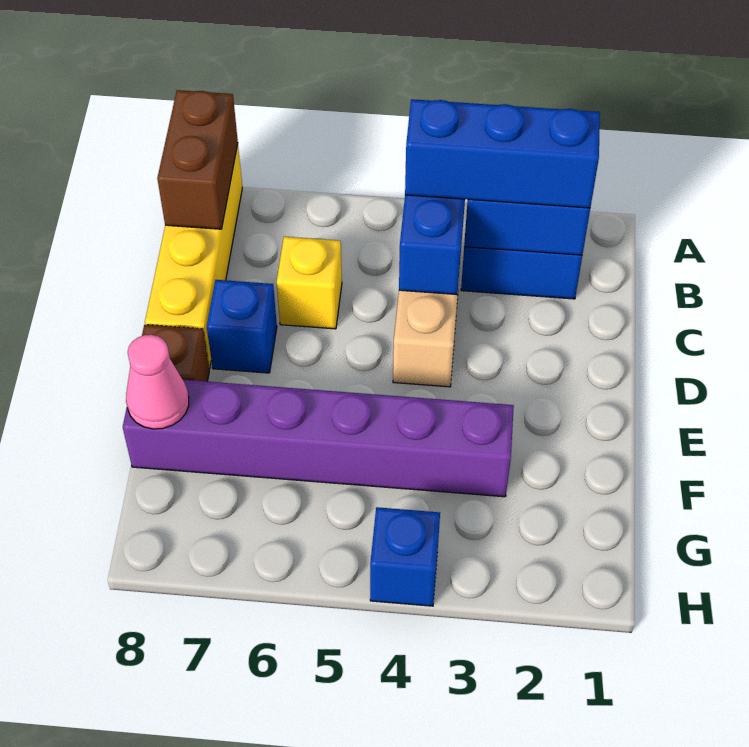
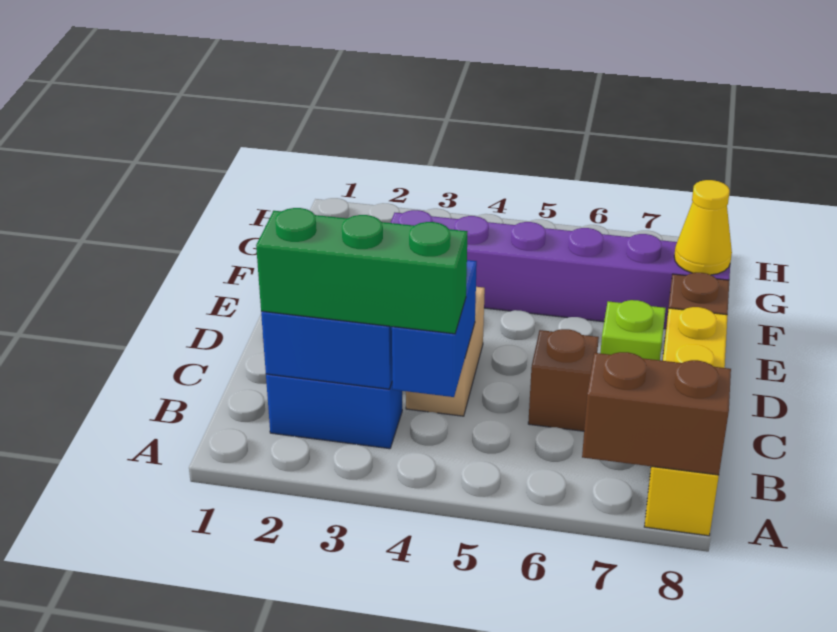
brown brick A8:B8 level 2 -> brown brick A7:A8 level 2
blue brick B2:B4 level 3 -> green brick B2:B4 level 3
yellow brick C6 level 1 -> brown brick C6 level 1
blue brick D7 level 1 -> lime brick D7 level 1
pink cone F8 level 2 -> yellow cone F8 level 2
blue brick H4 level 1 -> none

